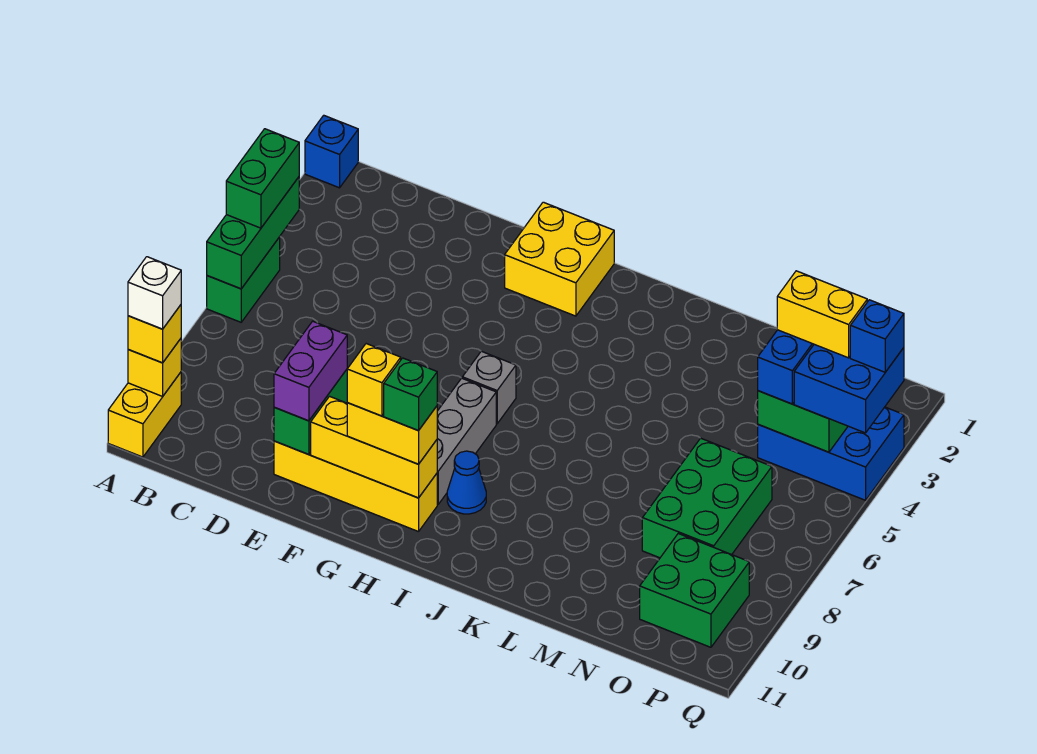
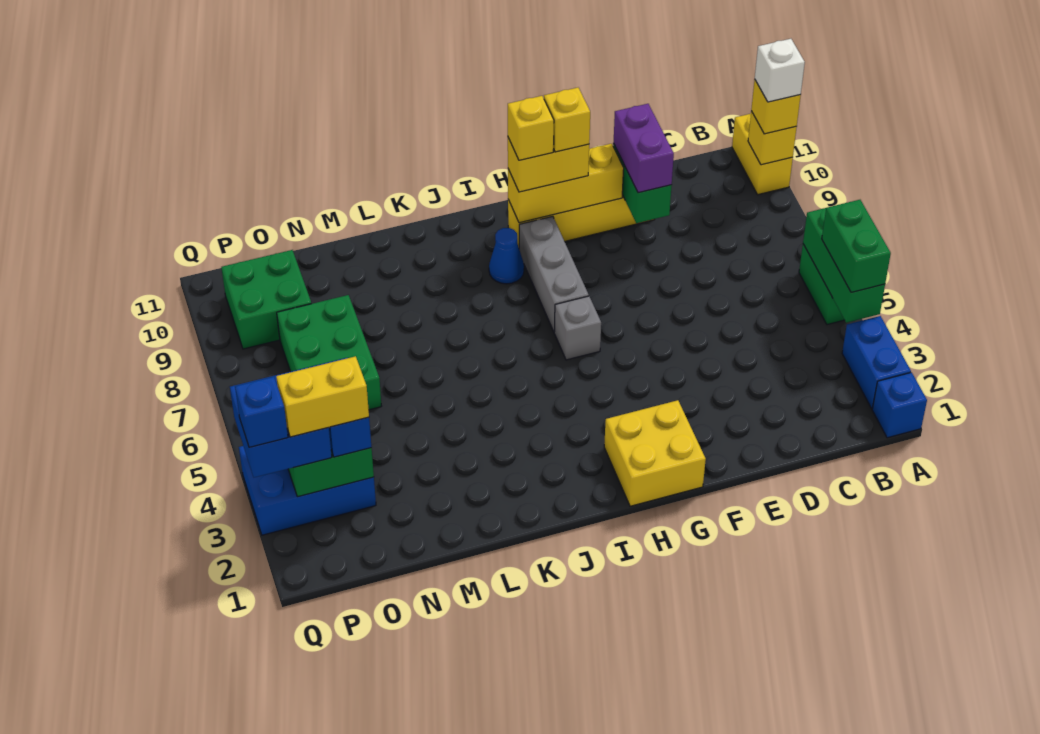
none -> blue brick A2:A3 level 1
green brick H10 level 4 -> yellow brick H10 level 4

